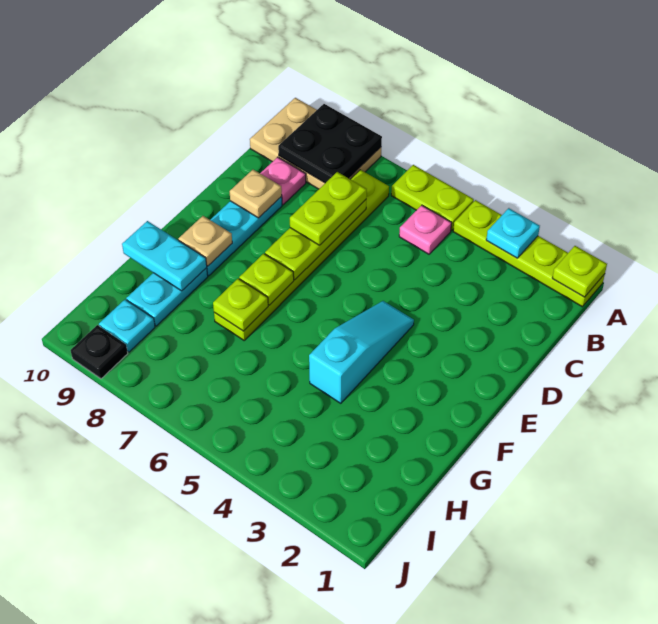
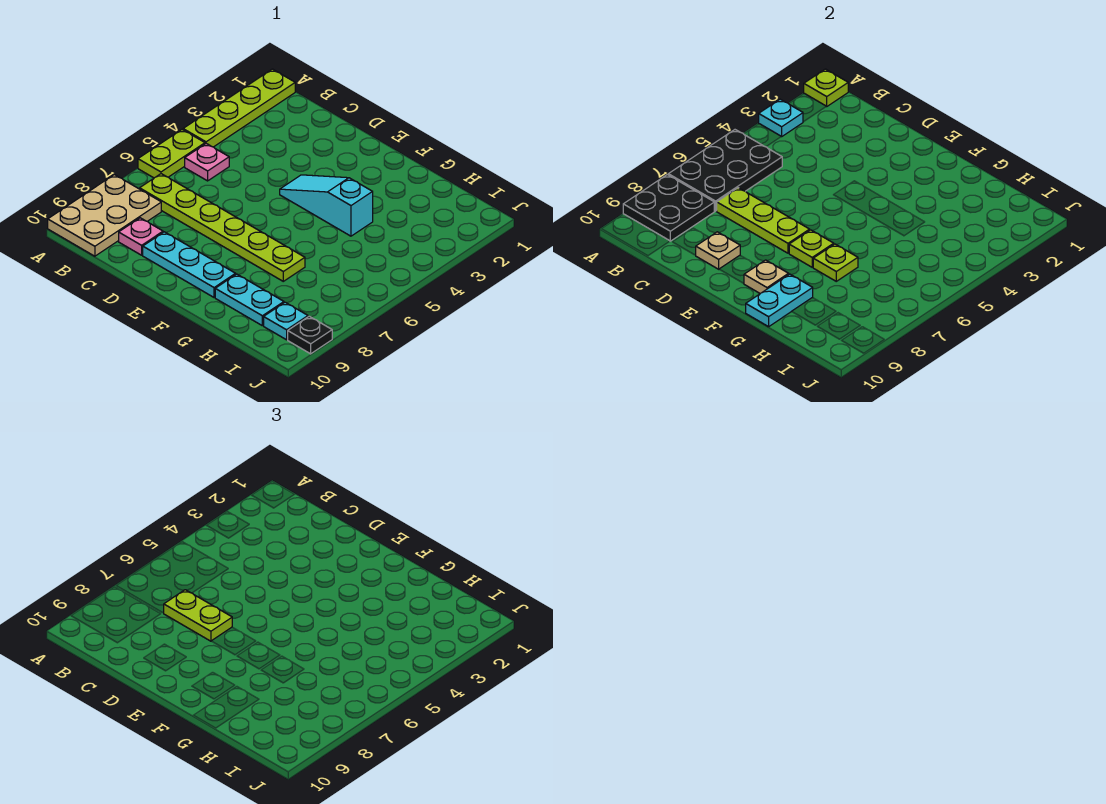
none -> black plate A5:B7 level 2

